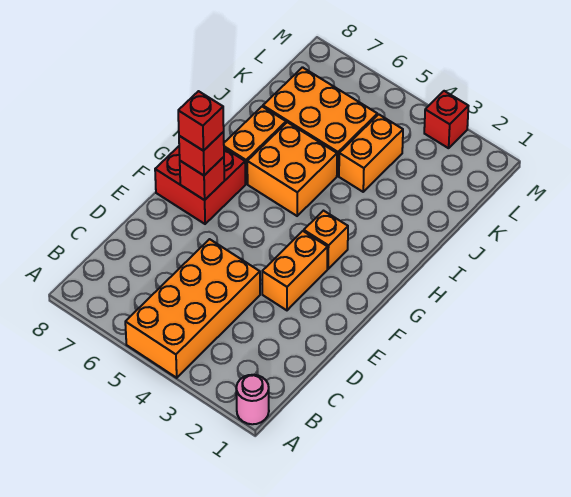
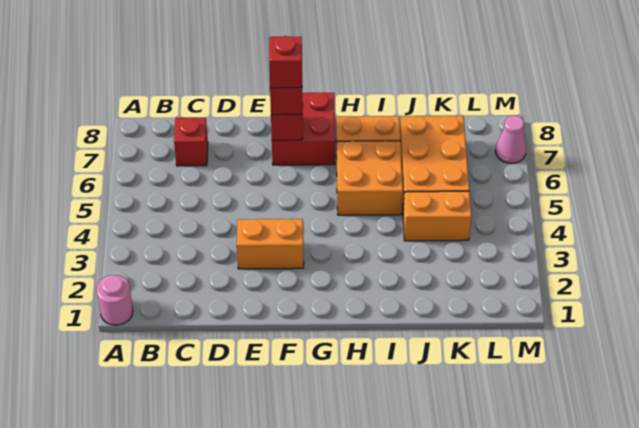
orange brick A4:D5 level 1 -> none
orange brick G3 level 1 -> none
red brick M3 level 1 -> red brick C7 level 1
none -> pink cone M7 level 1

